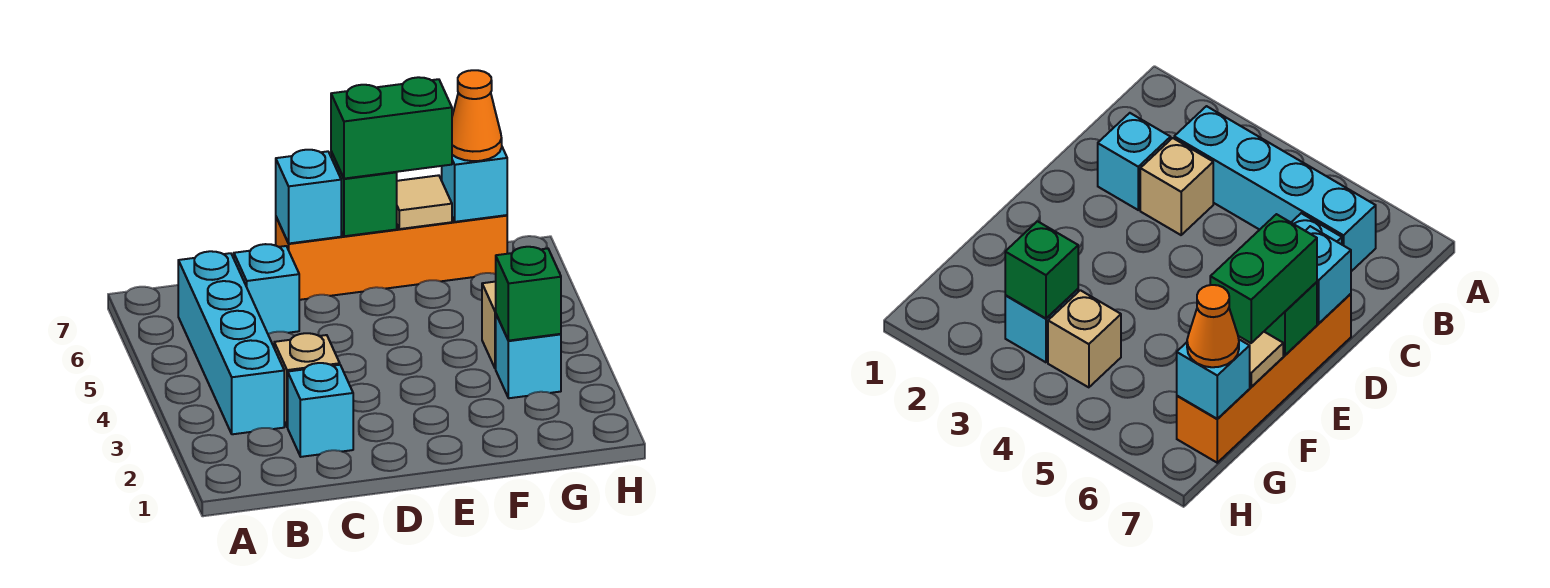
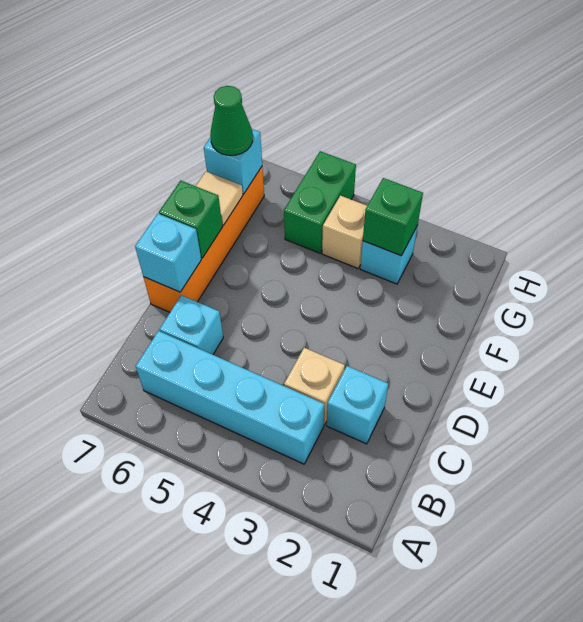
green brick E7:F7 level 3 -> green brick G5:H5 level 1
orange cone G7 level 3 -> green cone G7 level 3

